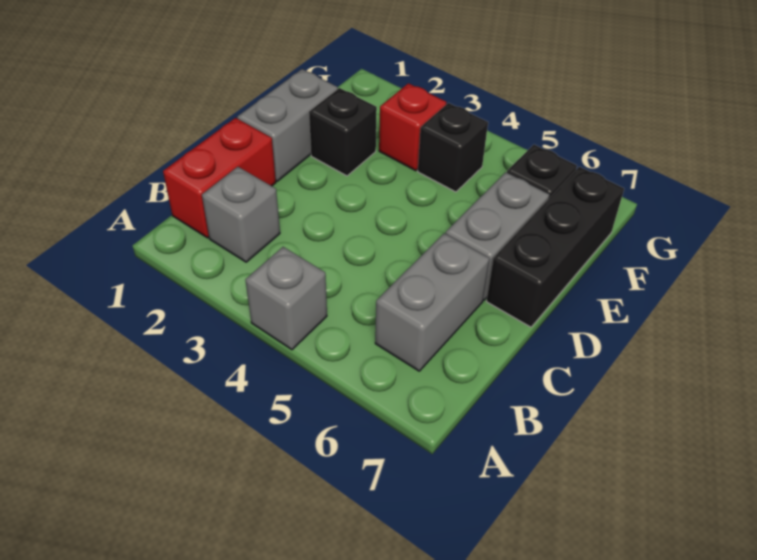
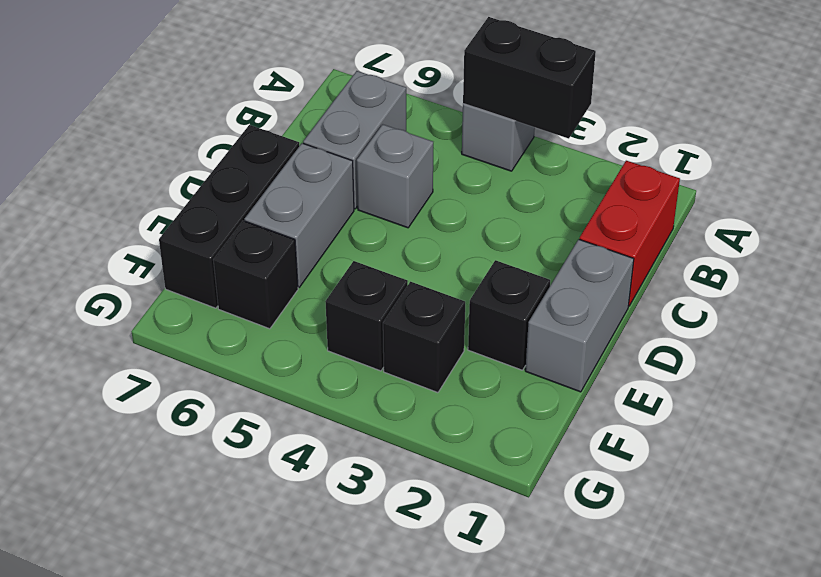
none -> black brick A3:A4 level 2
grey brick B2 level 1 -> grey brick C5 level 1
red brick F3 level 1 -> black brick F3 level 1

